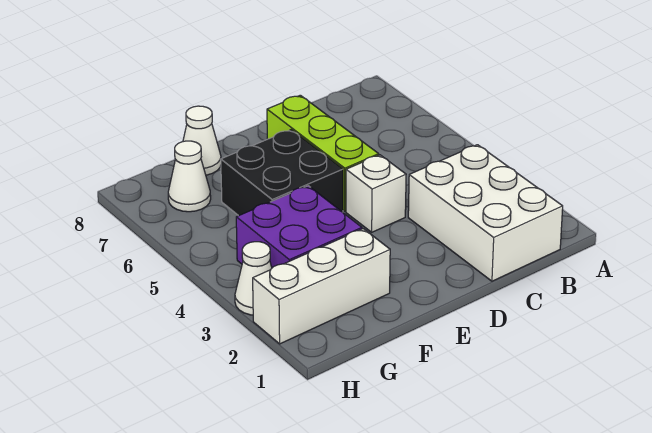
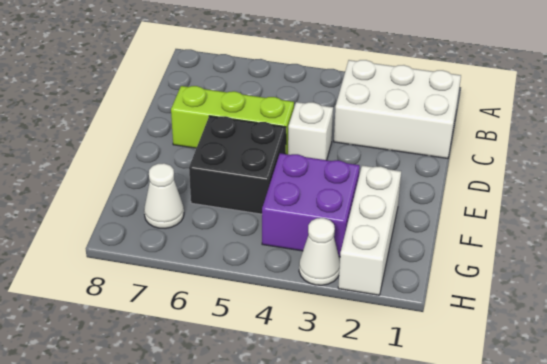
white cone F8 level 1 -> none

